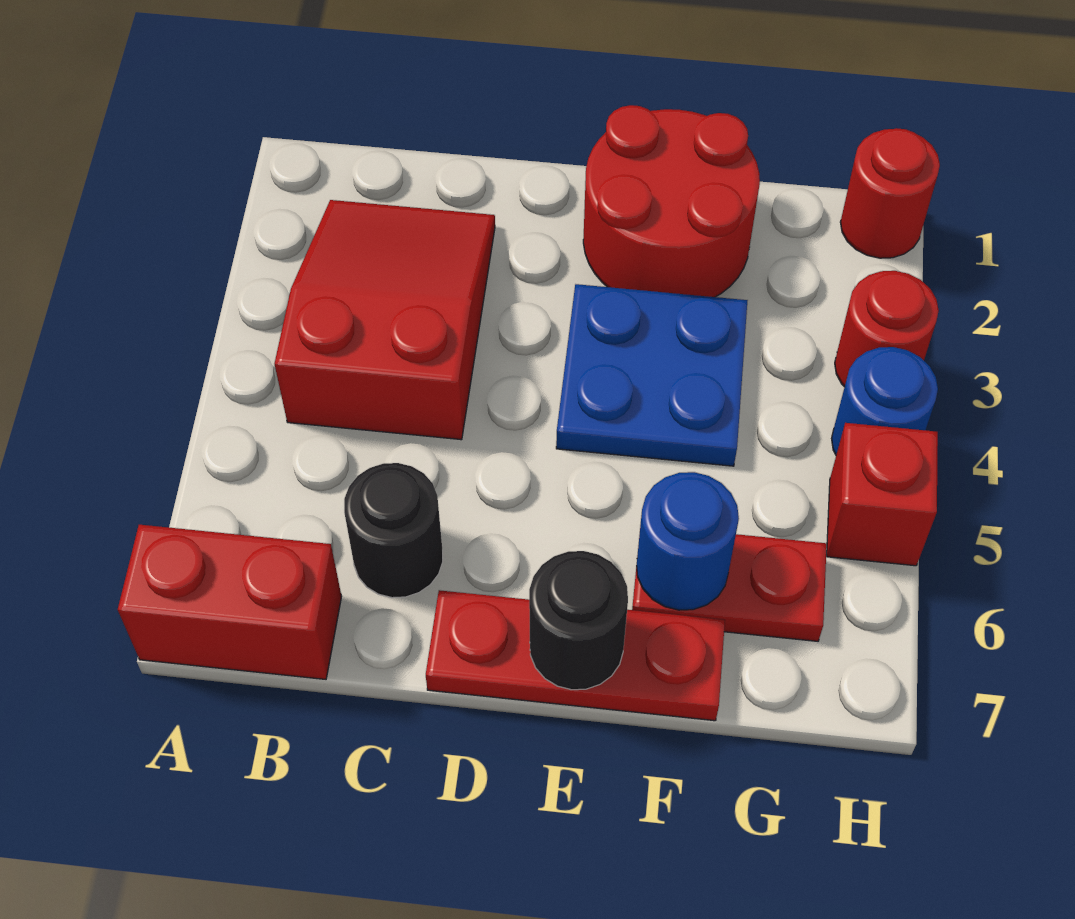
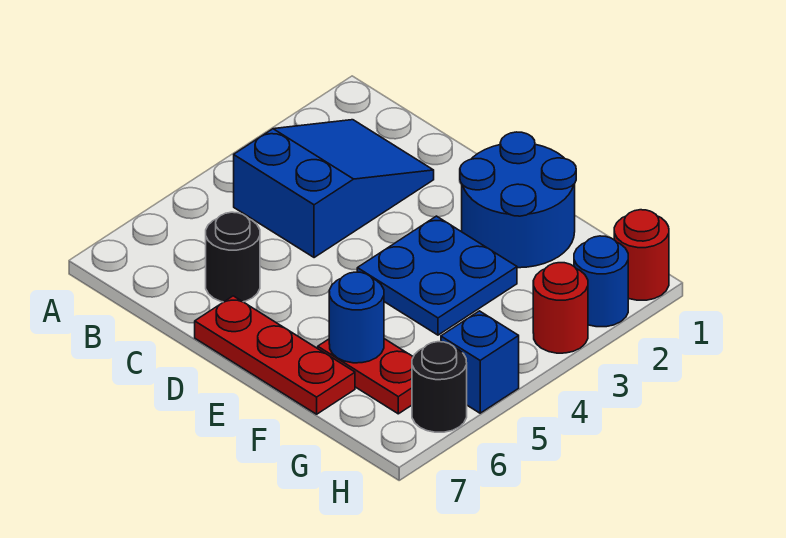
red brick A7:B7 level 1 -> none
red slope B2:C4 level 1 top 4 -> blue slope B2:C4 level 1 top 4
red round brick E1:F2 level 1 -> blue round brick E1:F2 level 1
black round brick E7 level 2 -> black round brick H6 level 1
blue round brick H4 level 1 -> blue round brick H2 level 1
red brick H5 level 1 -> blue brick H5 level 1

